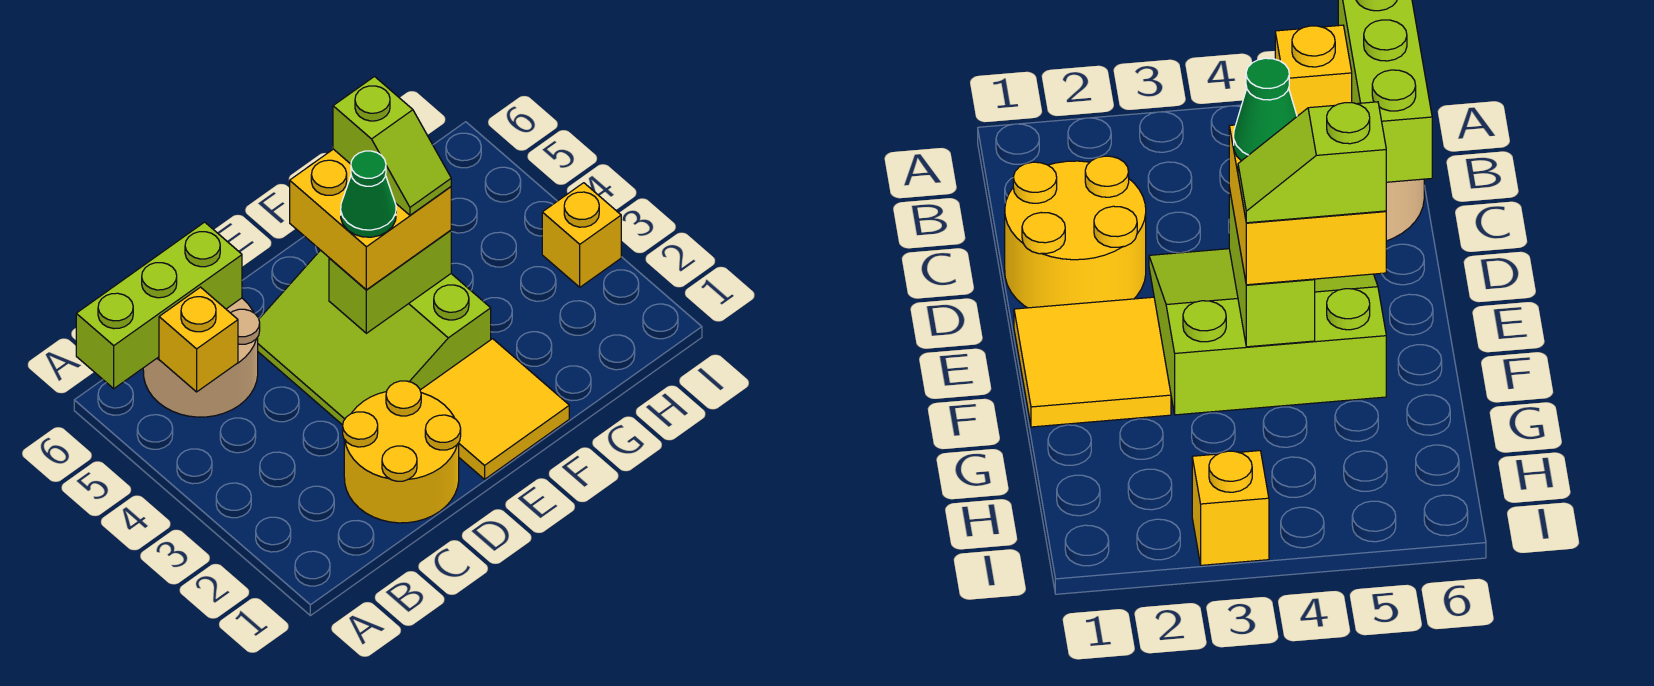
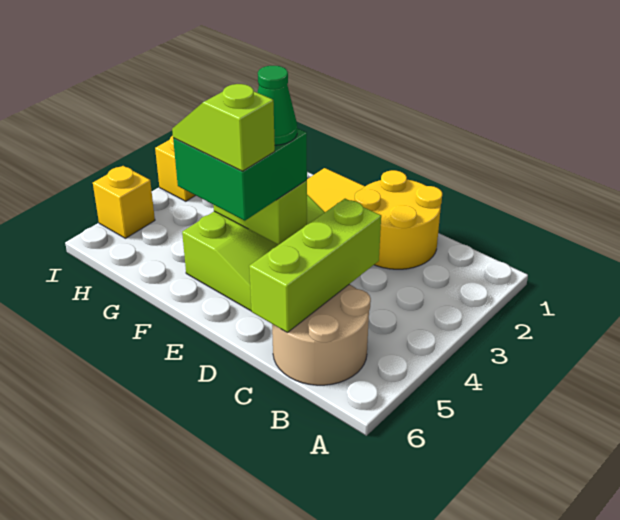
lime brick A6:C6 level 2 -> lime brick C4:C6 level 2
yellow brick B5 level 2 -> yellow brick I5 level 1
yellow brick E4:F5 level 3 -> green brick E4:F5 level 3
lime slope F4:F5 level 4 top 5 -> lime slope E5:F5 level 4 top E

